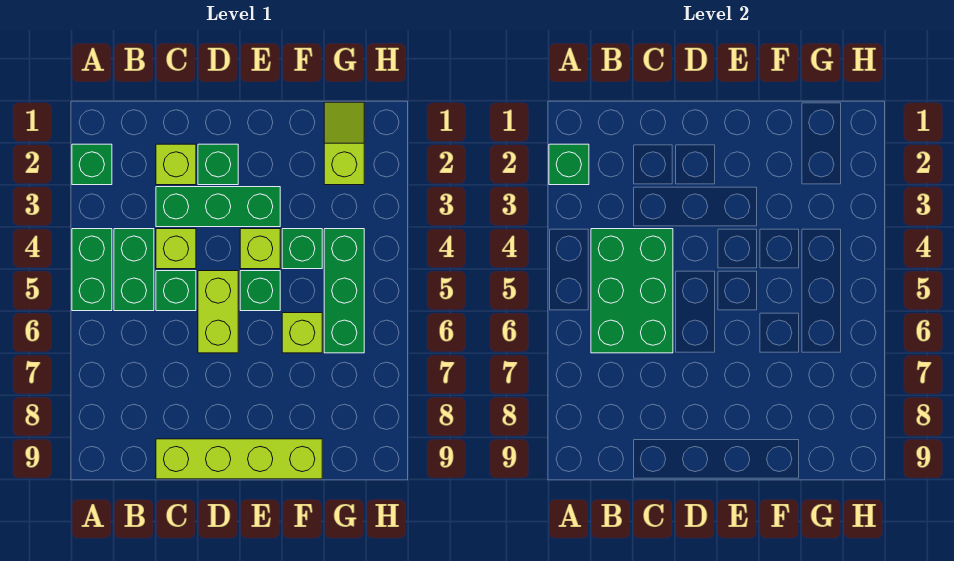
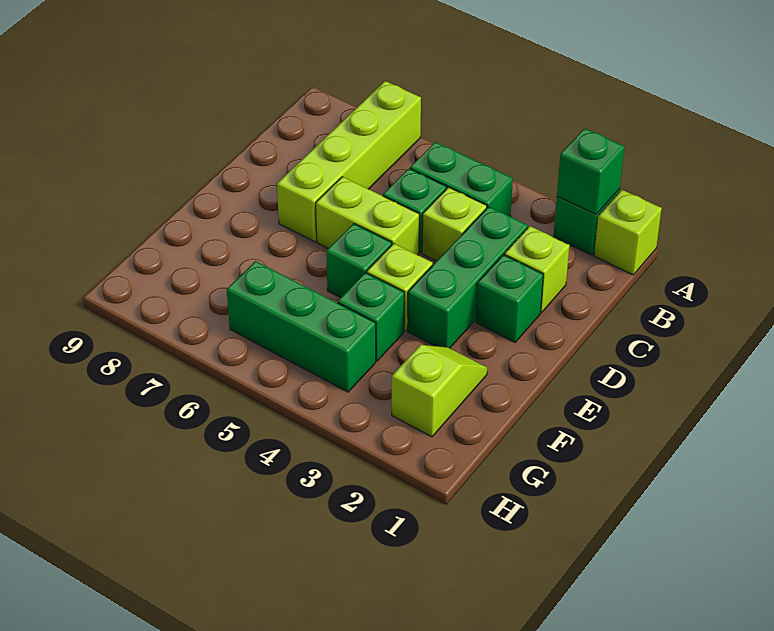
green brick A4:A5 level 1 -> none
green brick B4:C6 level 2 -> none
lime brick C9:F9 level 1 -> lime brick A7:D7 level 1
lime brick F6 level 1 -> lime brick A1 level 1
lime slope G1:G2 level 1 top 2 -> lime slope F2:G2 level 1 top G

